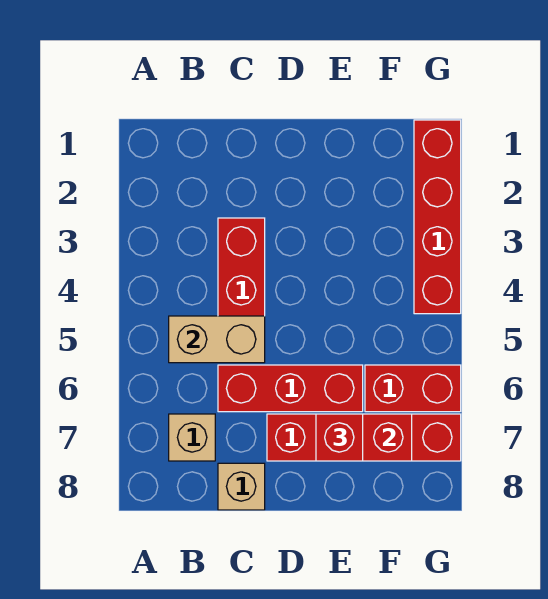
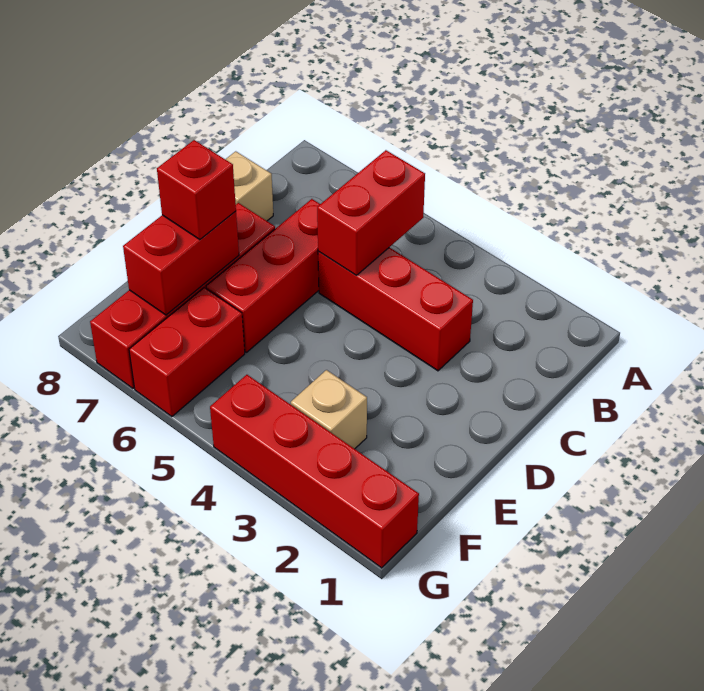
tan brick B5:C5 level 2 -> red brick B5:C5 level 2
tan brick B7 level 1 -> tan brick F3 level 1

